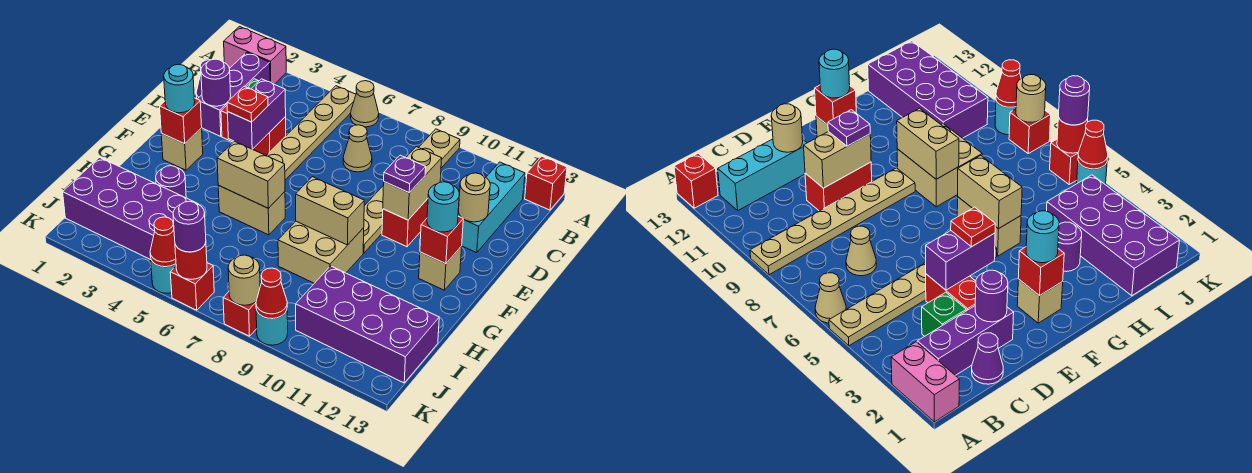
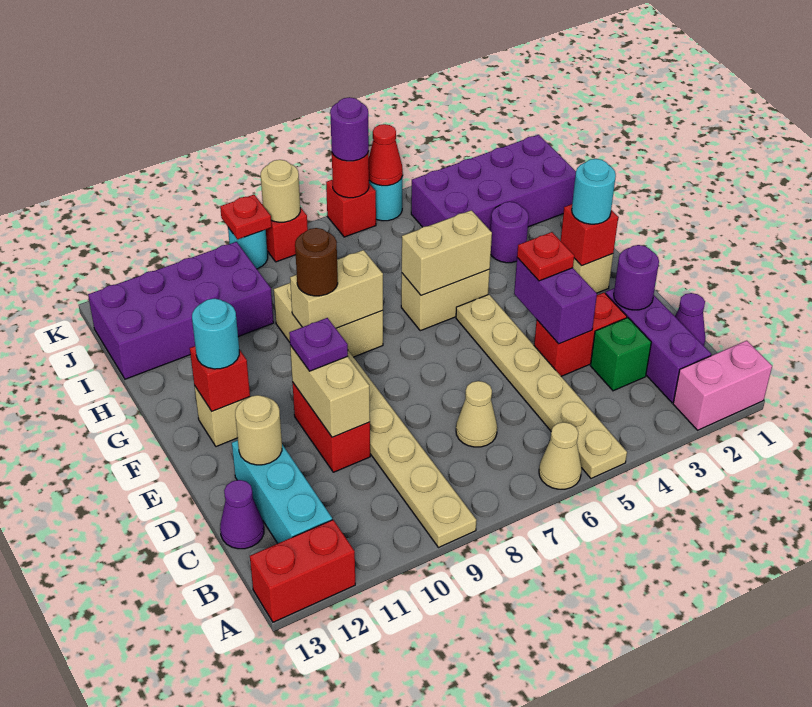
red brick A13 level 1 -> red brick A12:A13 level 1
none -> purple cone C13 level 1
none -> brown round brick G9 level 3
red cone K9 level 2 -> red plate K9 level 2

